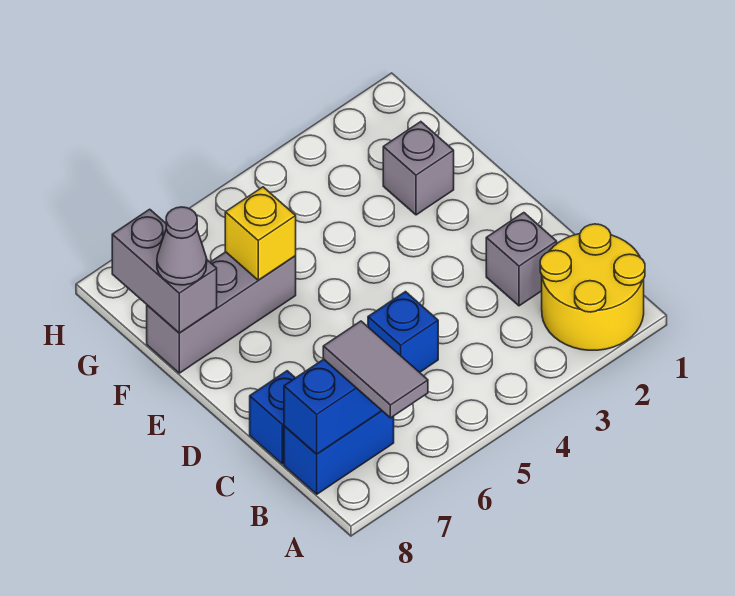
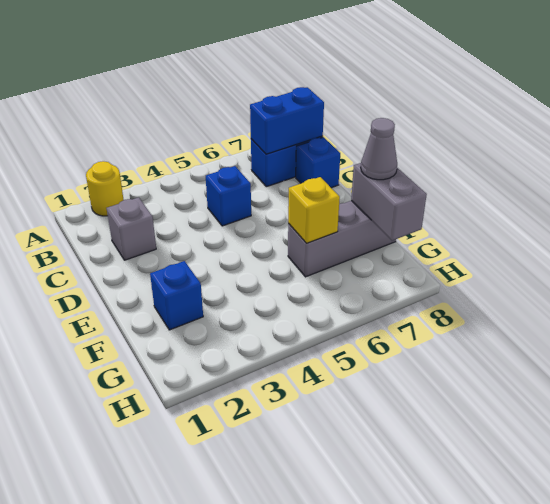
yellow round brick A1:B2 level 1 -> yellow round brick A2 level 1
grey tile A7:B7 level 3 -> none
grey brick F2 level 1 -> blue brick F2 level 1

